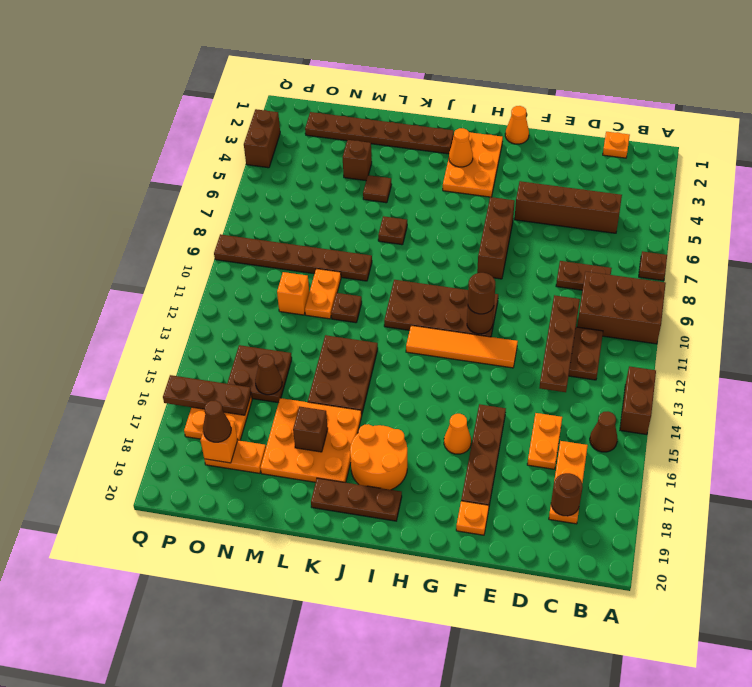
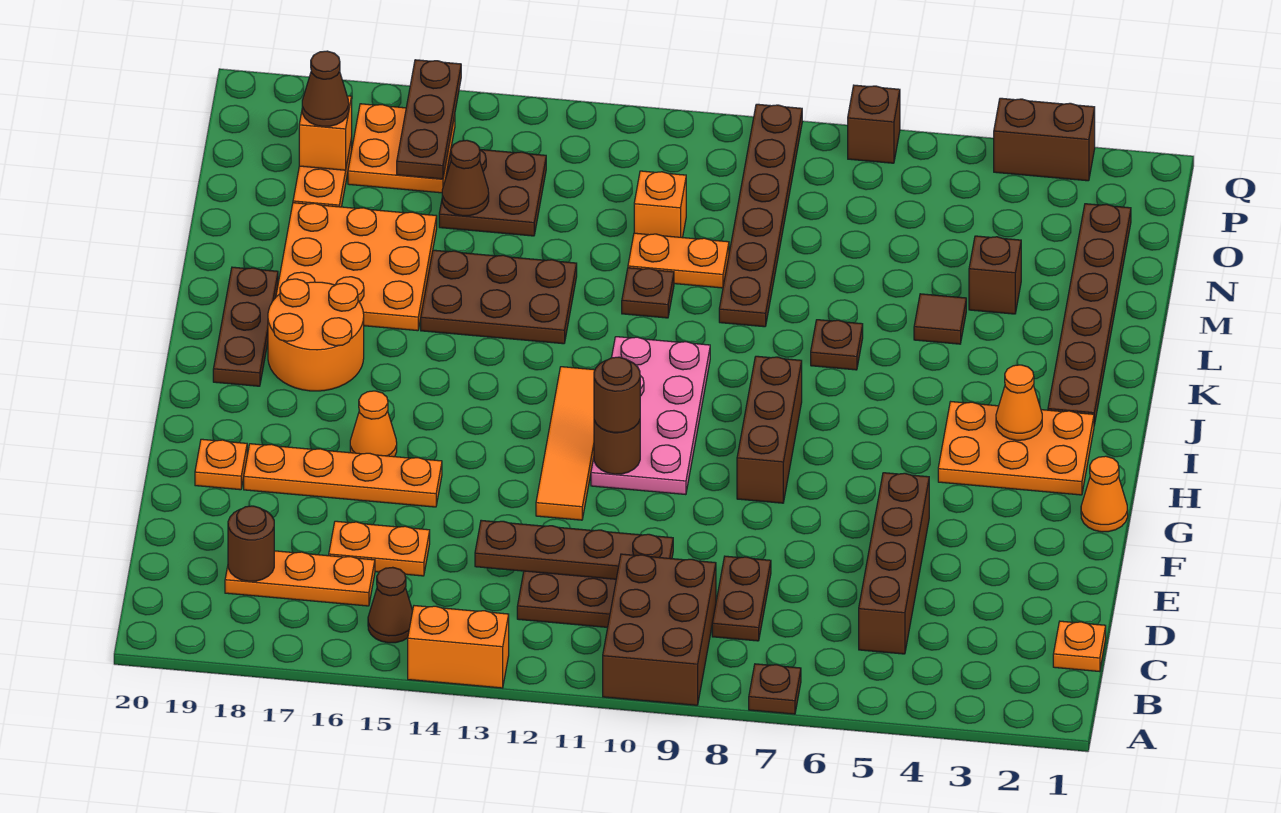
brown brick A13:A14 level 1 -> orange brick A13:A14 level 1
brown plate F15:F18 level 1 -> orange plate F15:F18 level 1
brown brick G6:G8 level 1 -> brown brick G8:I8 level 1
brown plate G10:J11 level 1 -> pink plate G10:J11 level 1
brown brick L17 level 2 -> brown brick Q7 level 1

